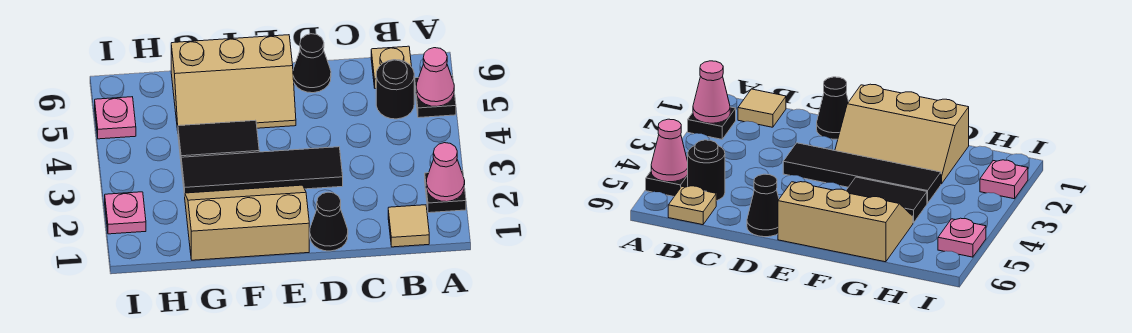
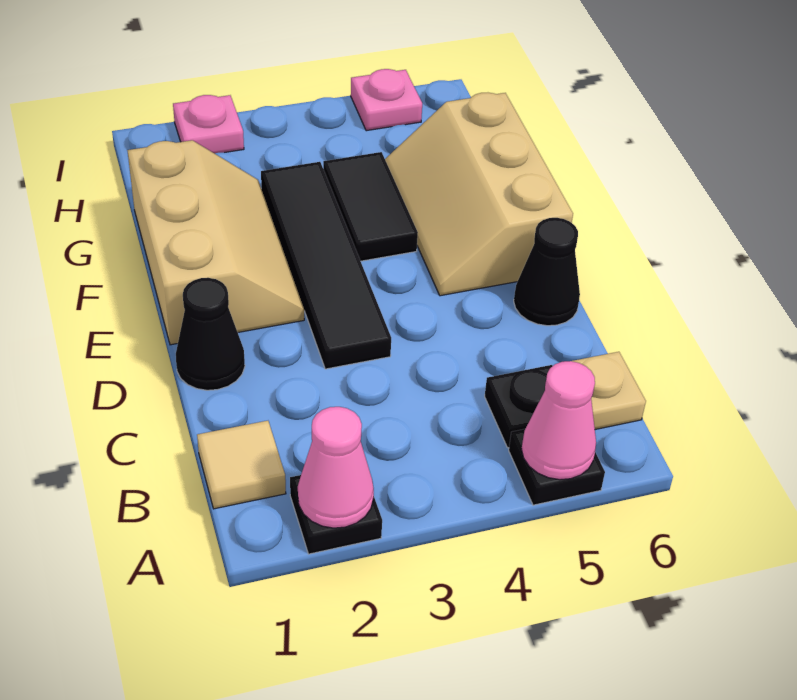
black round brick B5 level 1 -> black plate B5 level 1

